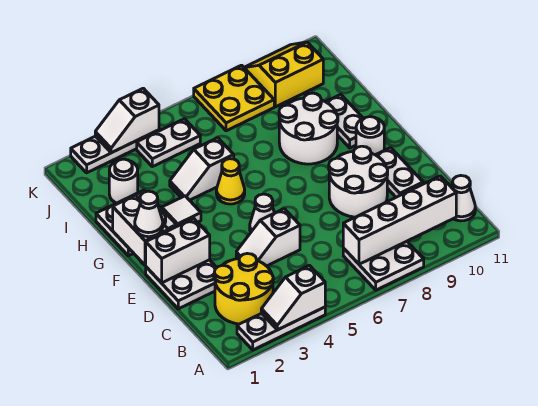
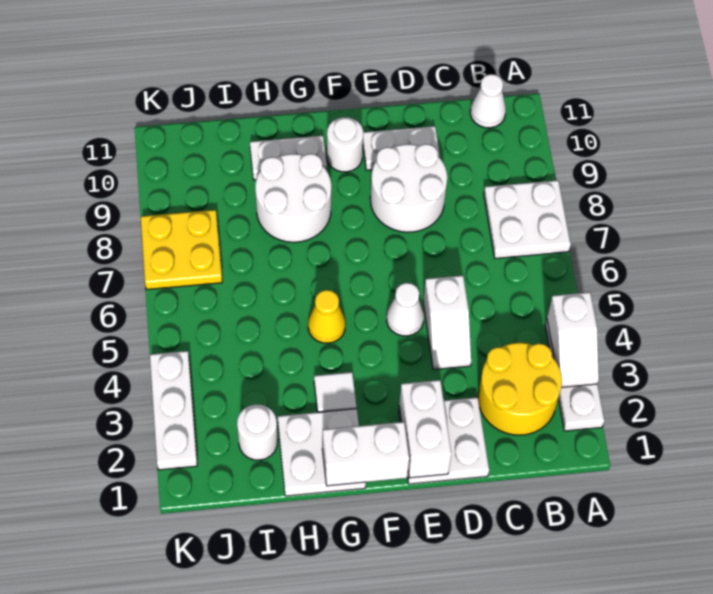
white brick B7:B10 level 2 -> none
white cone F1 level 3 -> none
white slope H4:H5 level 1 top 5 -> none
white plate J4:J5 level 1 -> none
yellow slope J9:K10 level 1 top J -> none
white slope K3:K4 level 2 top 4 -> none

